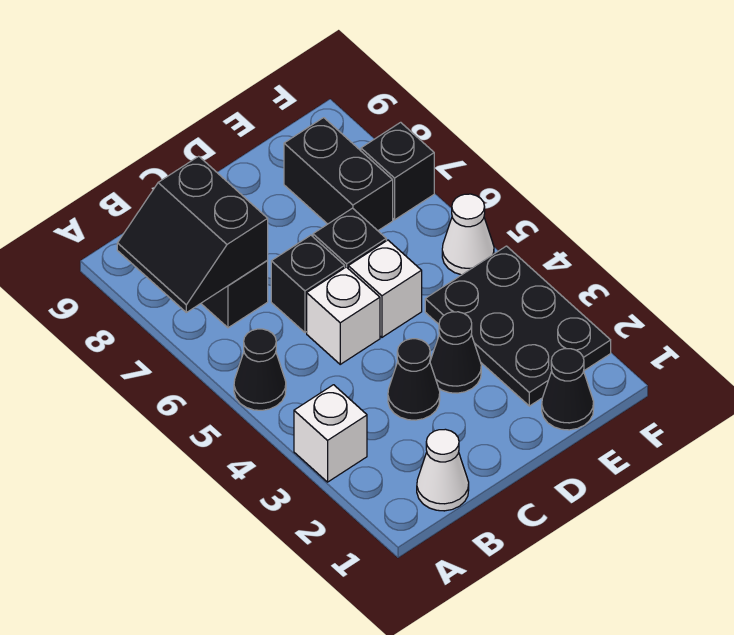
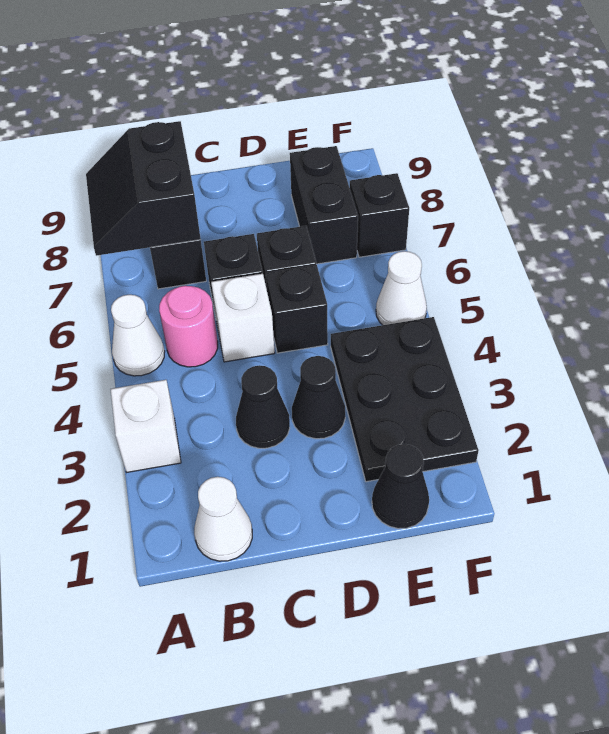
black cone A5 level 1 -> white cone A5 level 1
none -> pink round brick B5 level 1
white brick D5 level 1 -> black brick D5 level 1

